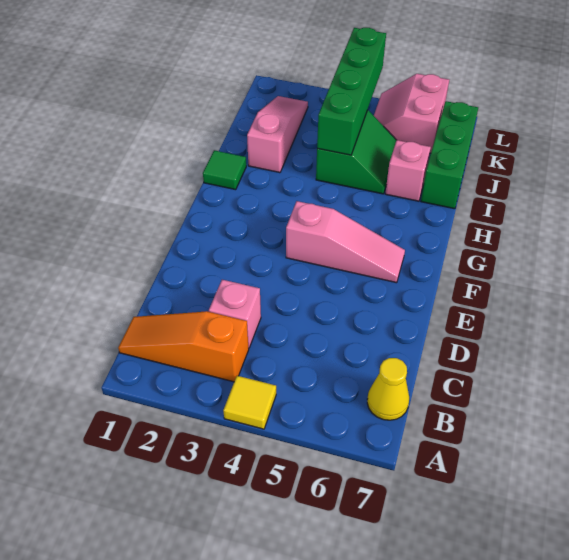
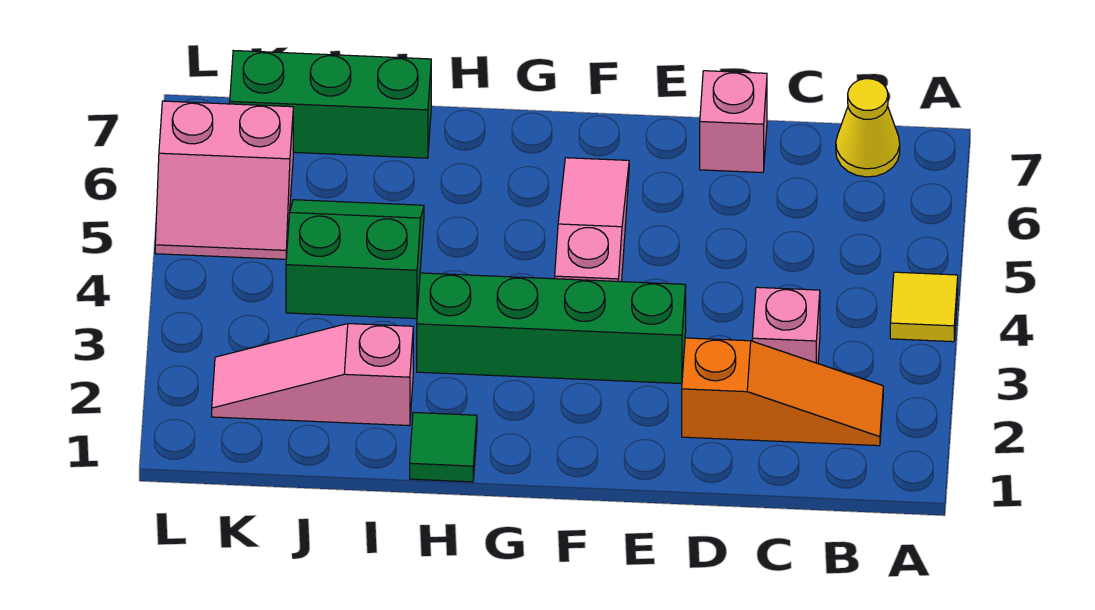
orange slope B1:B3 level 1 top 3 -> orange slope B2:D2 level 1 top D
green brick I4:L4 level 2 -> green brick E3:H3 level 1
pink brick I6 level 1 -> pink brick D7 level 1

